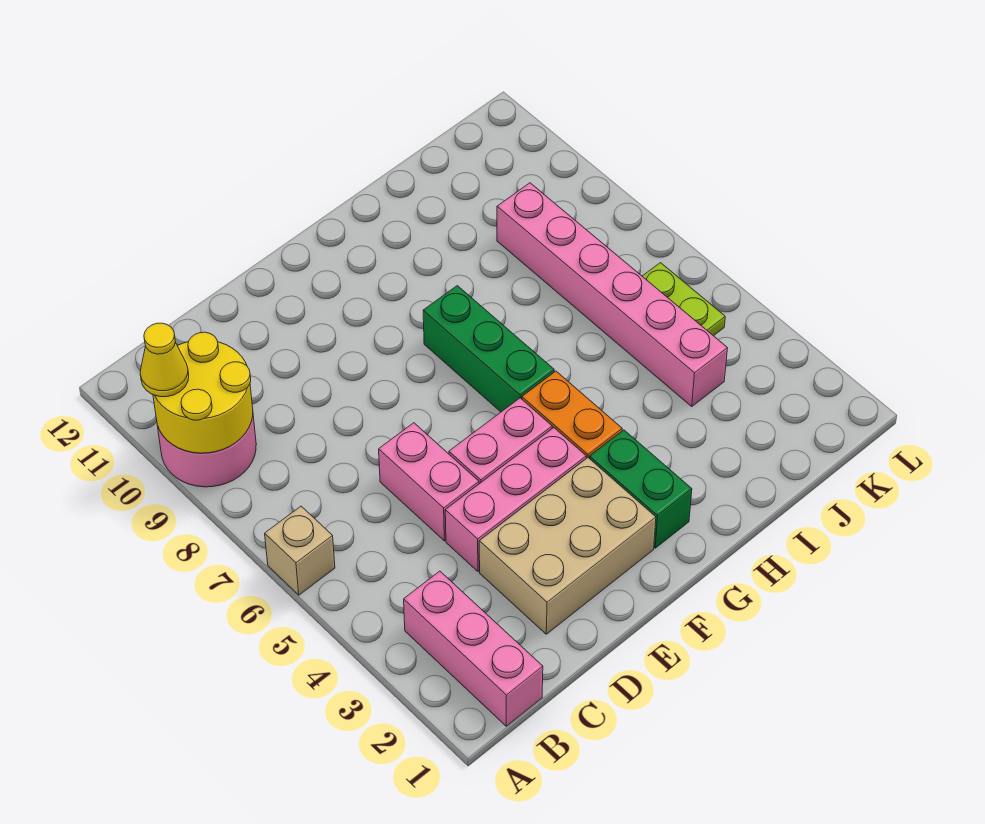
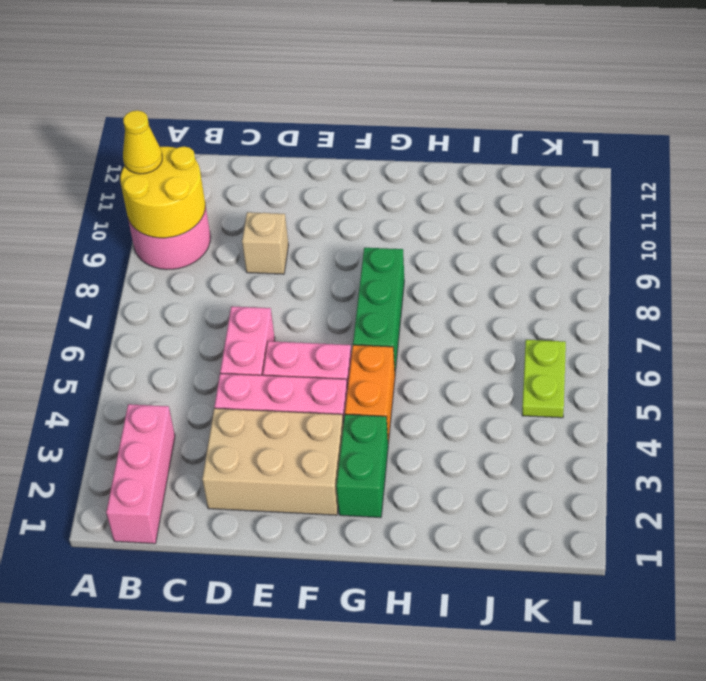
tan brick A6 level 1 -> tan brick D9 level 1
pink brick J4:J9 level 1 -> none

